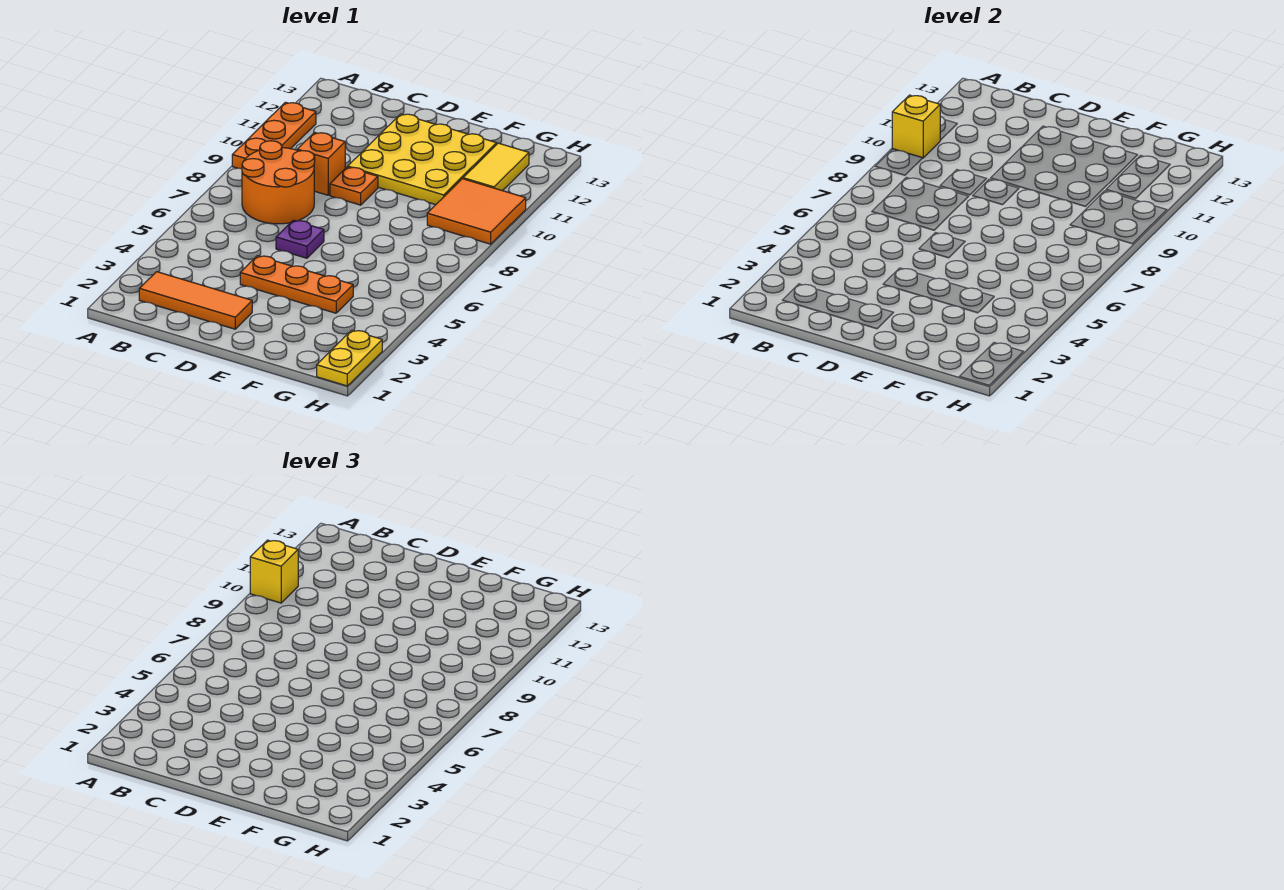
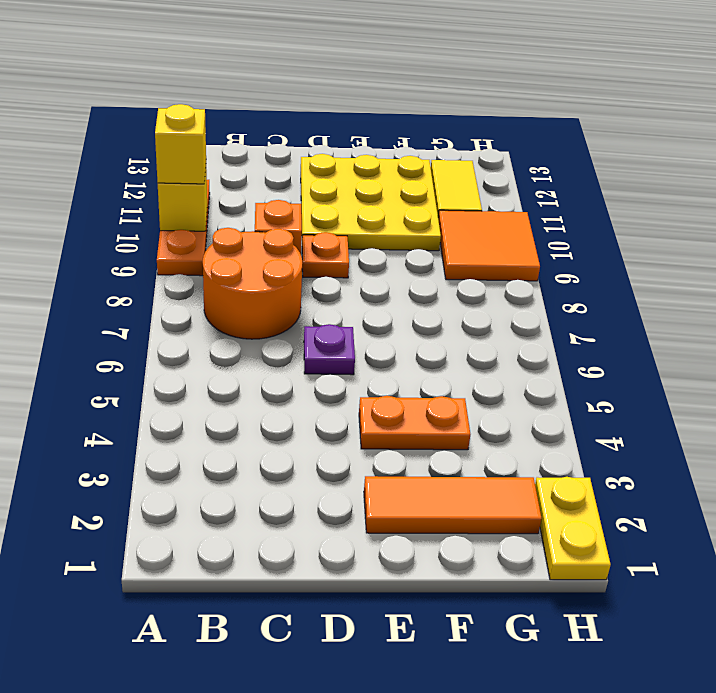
orange tile B2:D2 level 1 -> orange tile E2:G2 level 1
orange plate D4:F4 level 1 -> orange plate E4:F4 level 1

